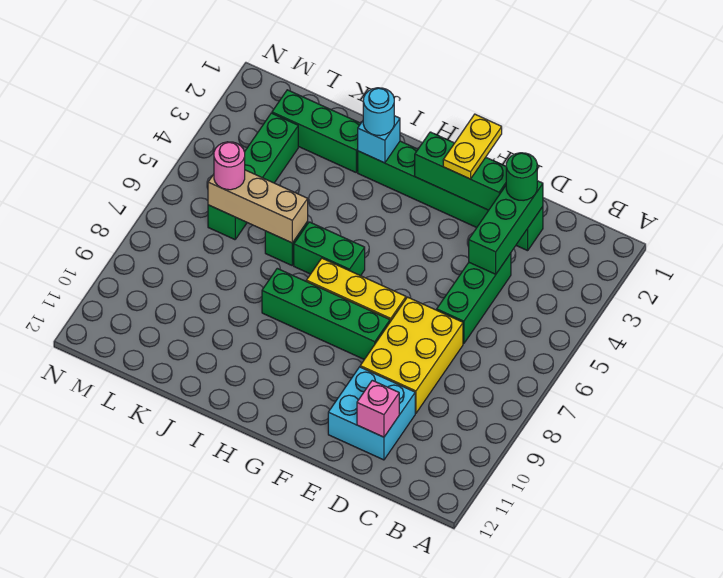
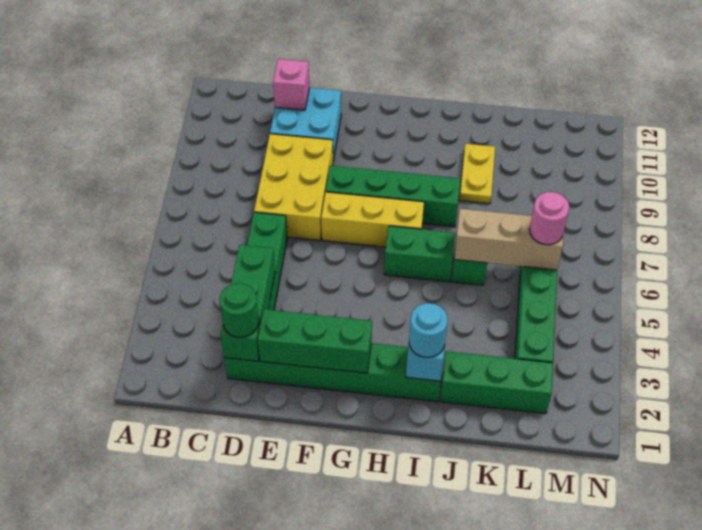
yellow plate F1:F2 level 3 -> yellow plate J9:J10 level 1

